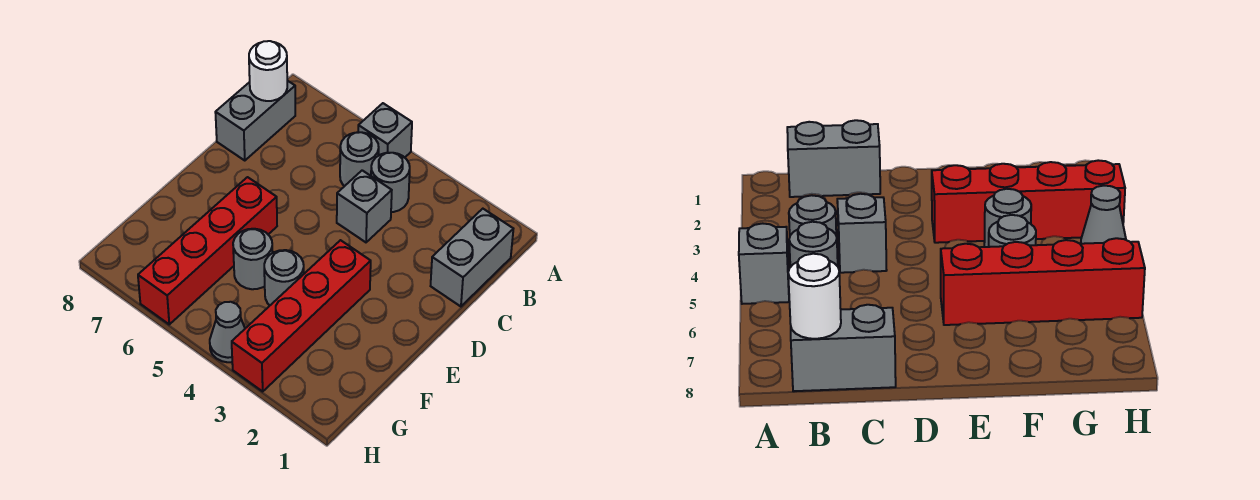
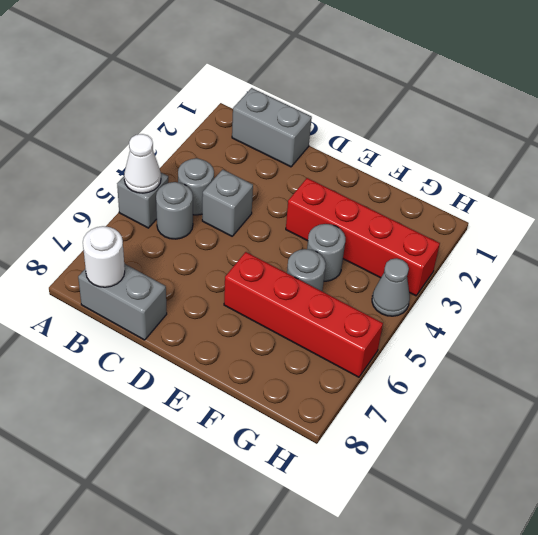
none -> white cone A5 level 2

